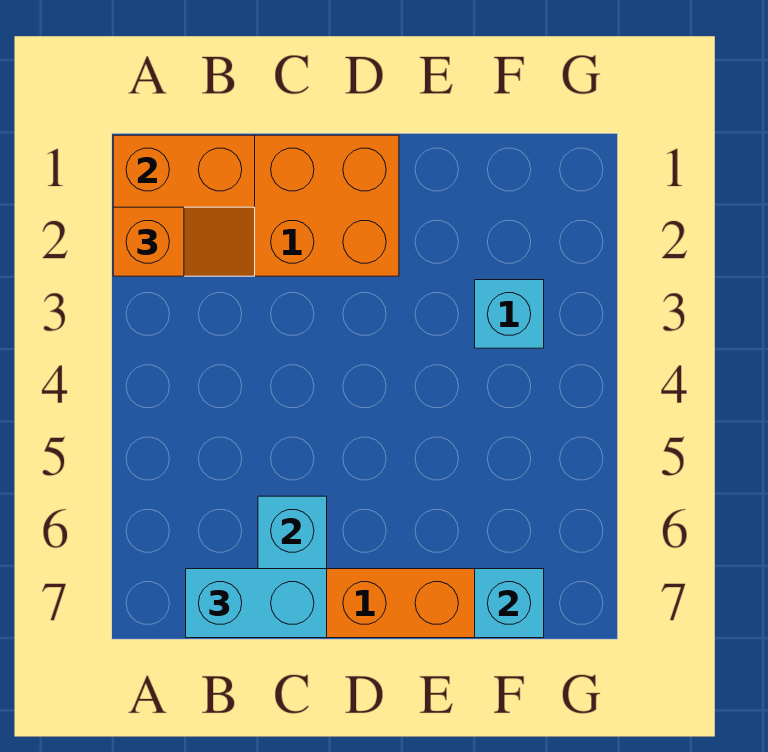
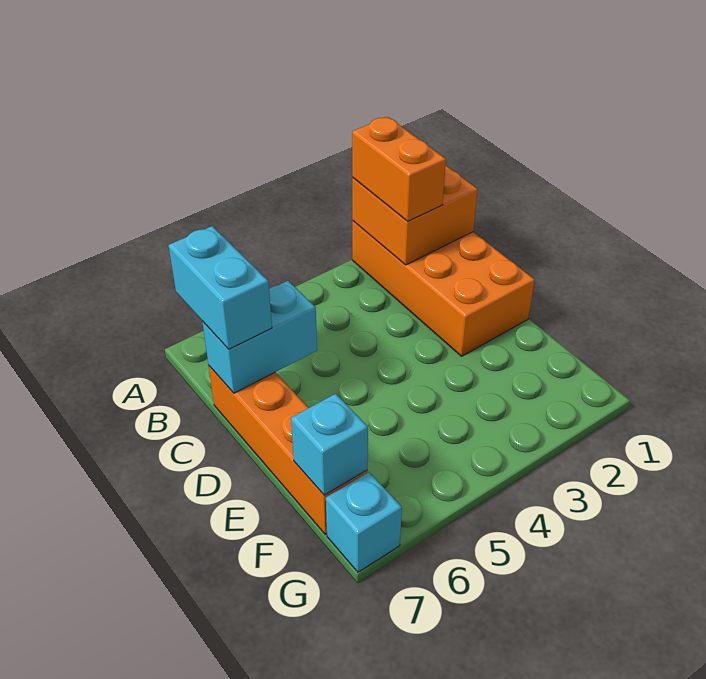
orange slope A2:B2 level 3 top A -> orange brick A2:B2 level 3
cyan brick F3 level 1 -> cyan brick G7 level 1

